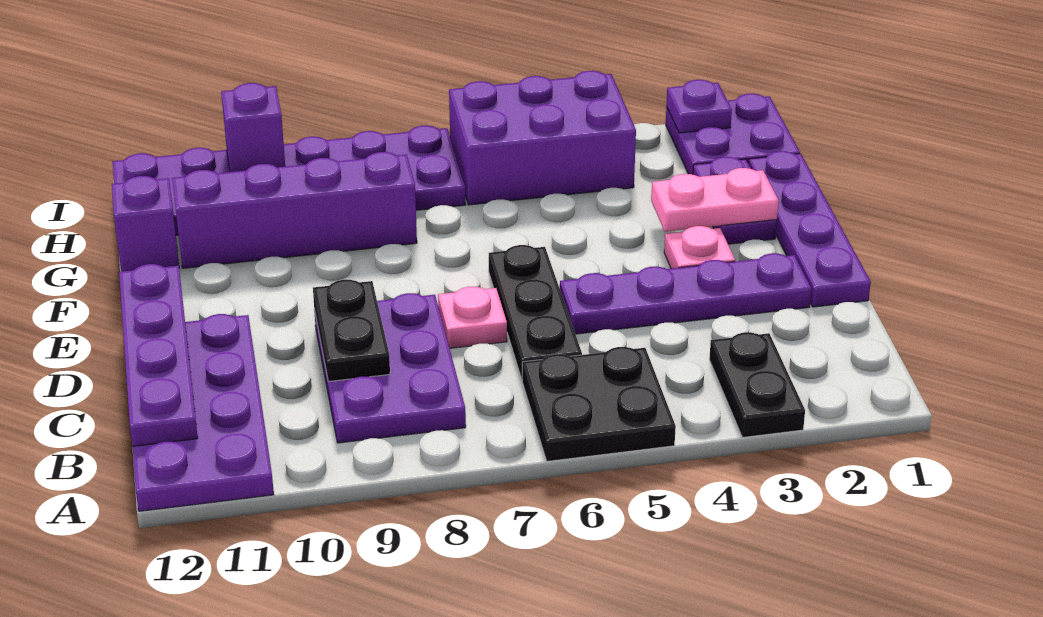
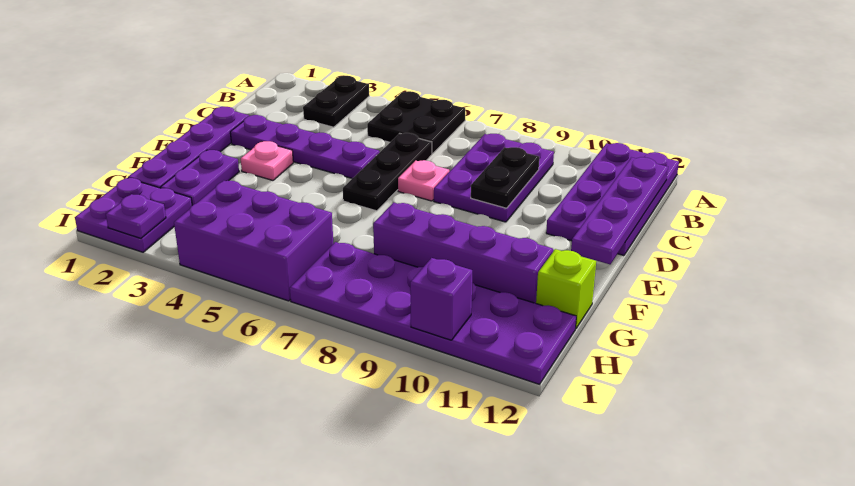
pink plate F2:F3 level 2 -> none
purple brick G12 level 1 -> lime brick G12 level 1

